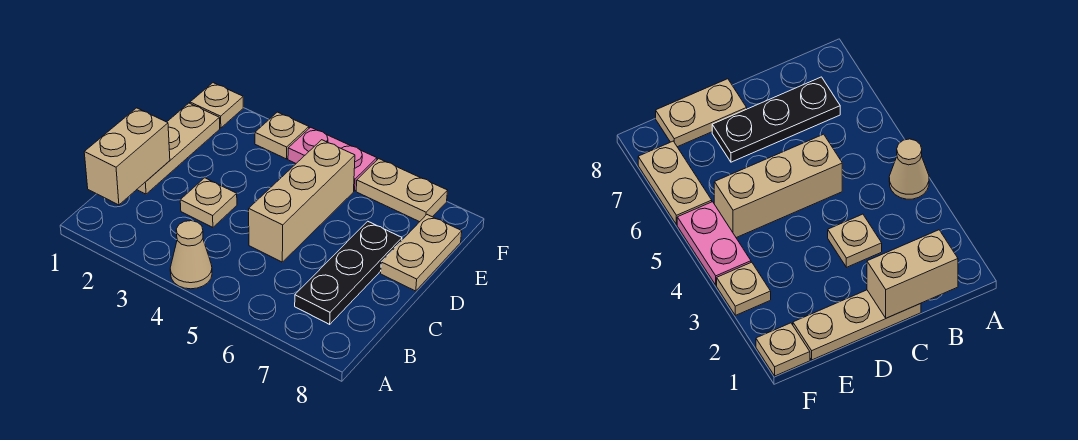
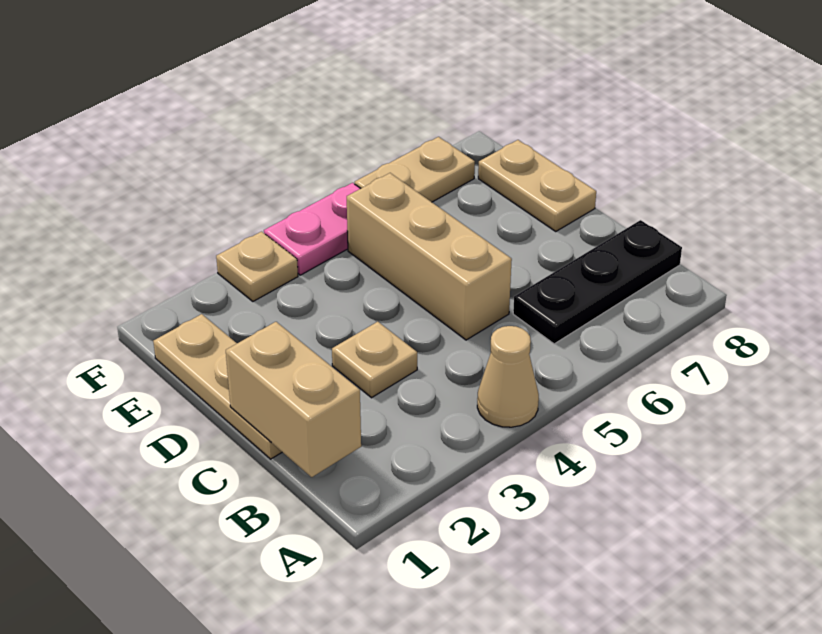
black plate B7:D7 level 1 -> black plate B6:B8 level 1
tan plate F1 level 1 -> none

